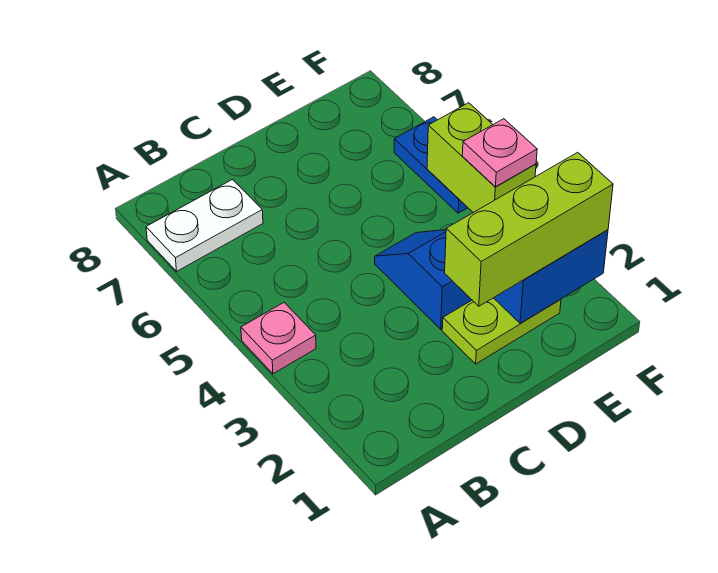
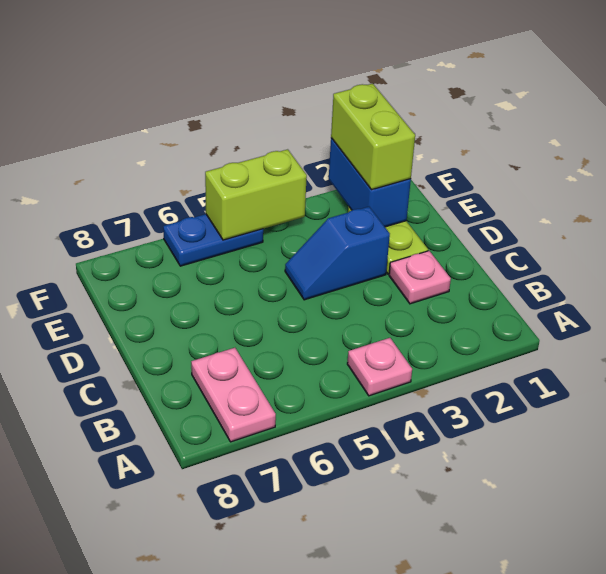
white plate A7:B7 level 1 -> pink plate A7:B7 level 1
lime brick D2:F2 level 3 -> lime brick E2:F2 level 3
pink plate F4 level 3 -> pink plate C2 level 1

